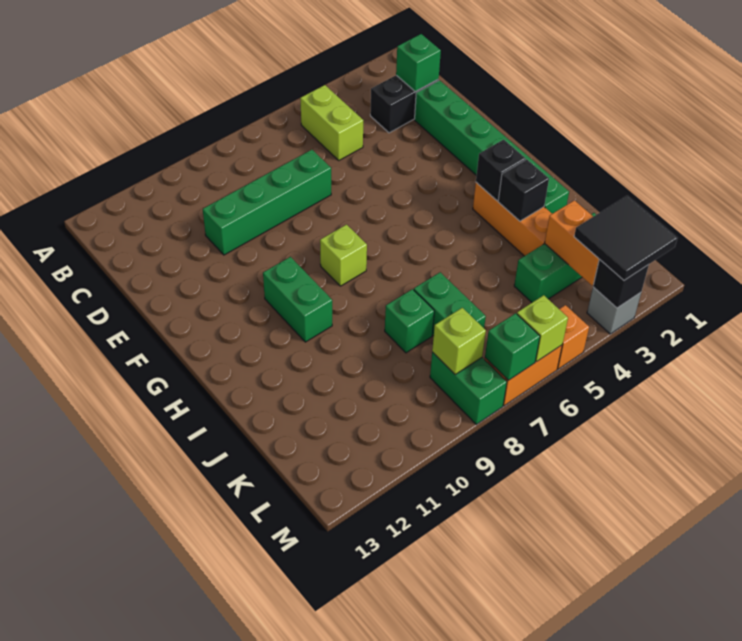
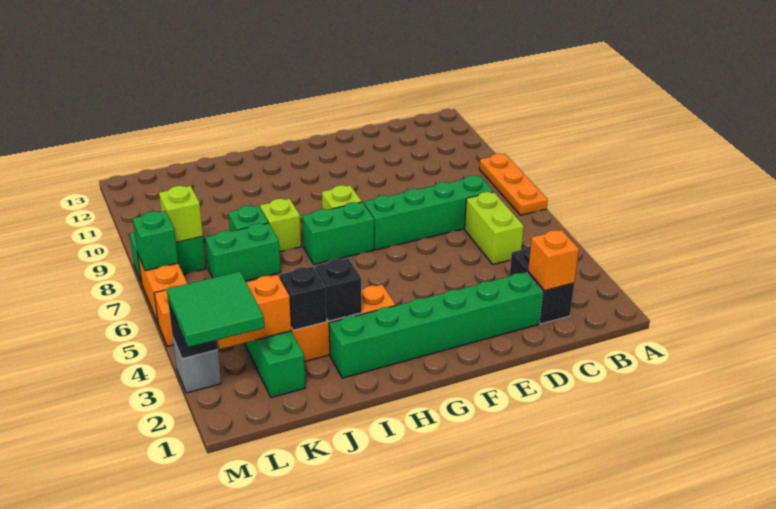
none -> orange plate A7:A9 level 1
lime brick B5:C5 level 1 -> lime brick C5:C6 level 1
green brick C2 level 2 -> orange brick C2 level 2
green brick D7:D10 level 1 -> green brick C7:F7 level 1
green brick G10:H10 level 1 -> green brick G7:H7 level 1
black brick H3 level 2 -> black brick J3 level 2
black tile L2:M3 level 3 -> green tile L2:M3 level 3
lime brick M6 level 2 -> lime brick I8 level 1

